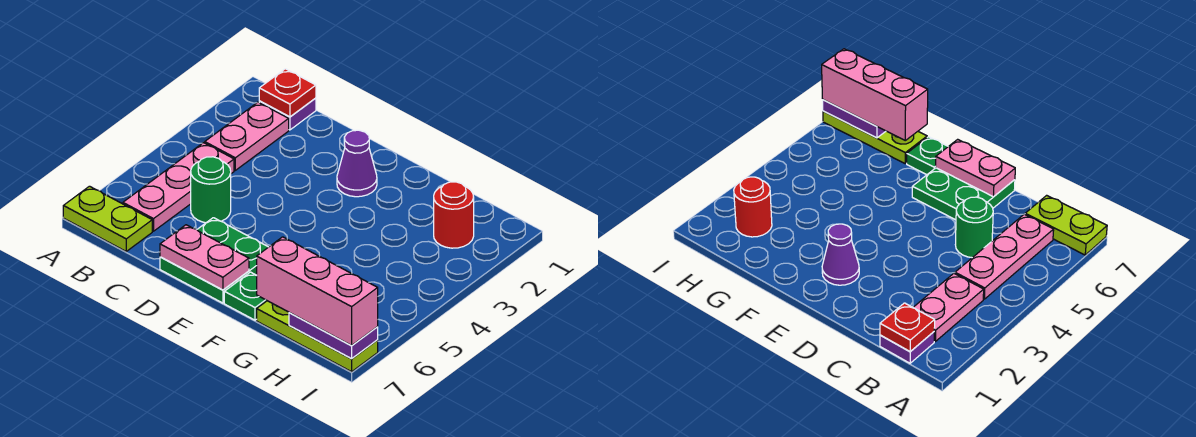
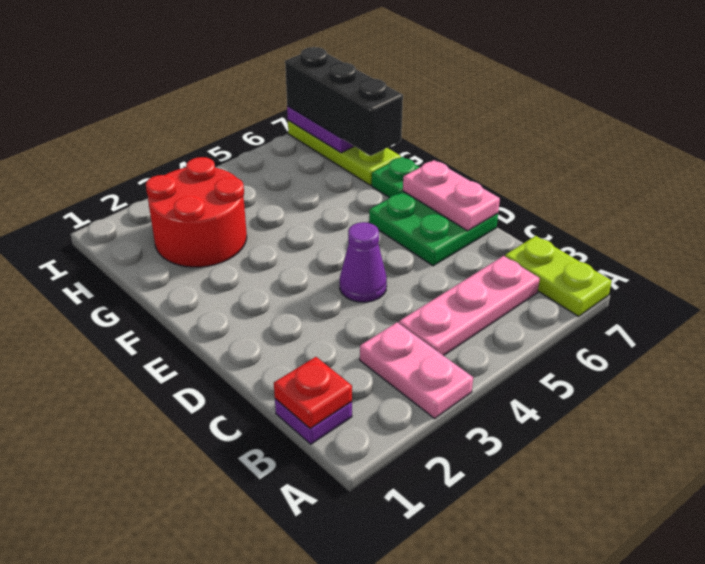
pink plate B2:B3 level 1 -> pink plate A3:B3 level 1
green round brick C5 level 1 -> none
purple cone E2 level 1 -> purple cone D4 level 1
pink brick G7:I7 level 3 -> black brick G7:I7 level 3
red round brick H2 level 1 -> red round brick G2:H3 level 1

